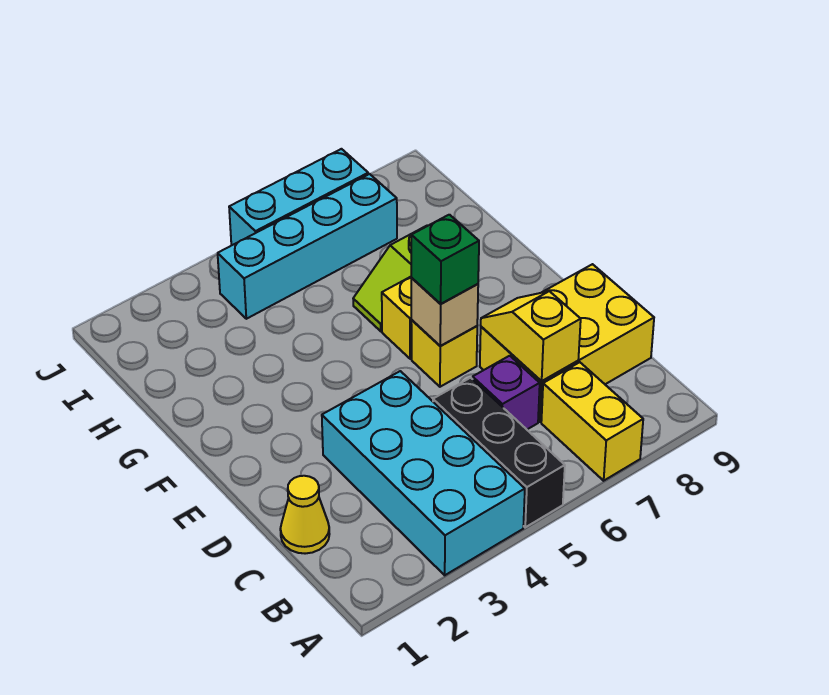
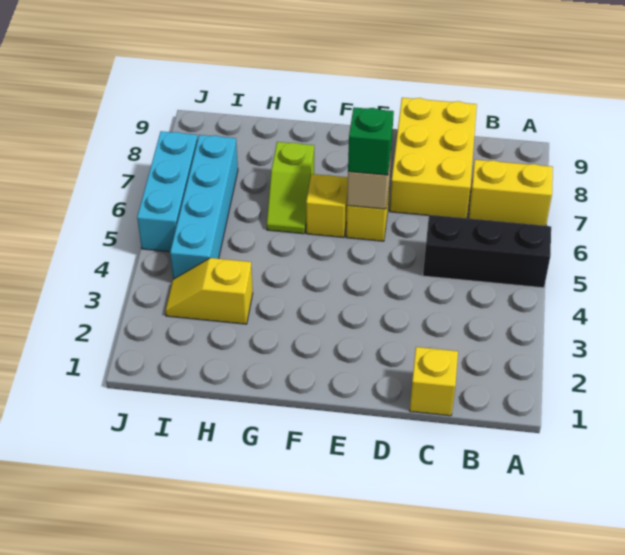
cyan brick A3:D4 level 1 -> none
yellow cone C1 level 1 -> yellow brick C1 level 1
purple brick C6 level 1 -> none
yellow slope C7:D7 level 2 top C -> yellow slope H3:I3 level 1 top H

